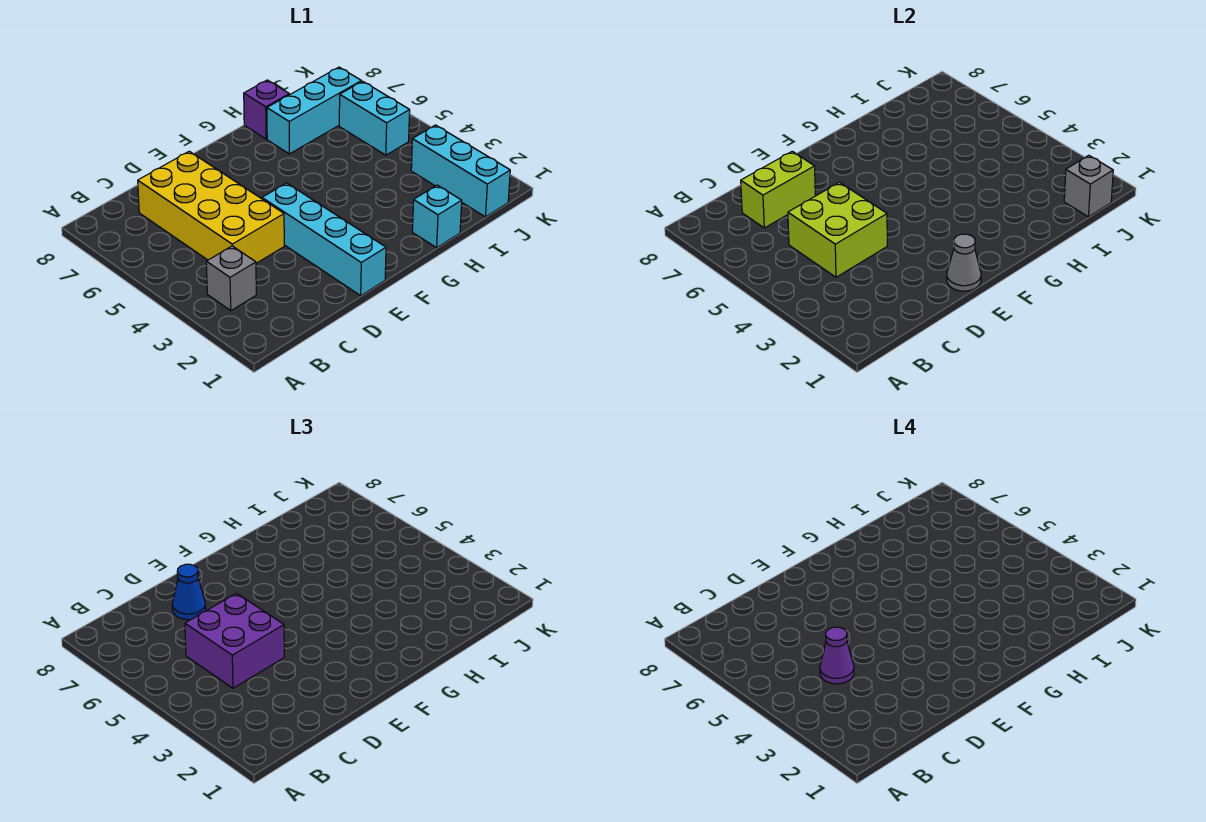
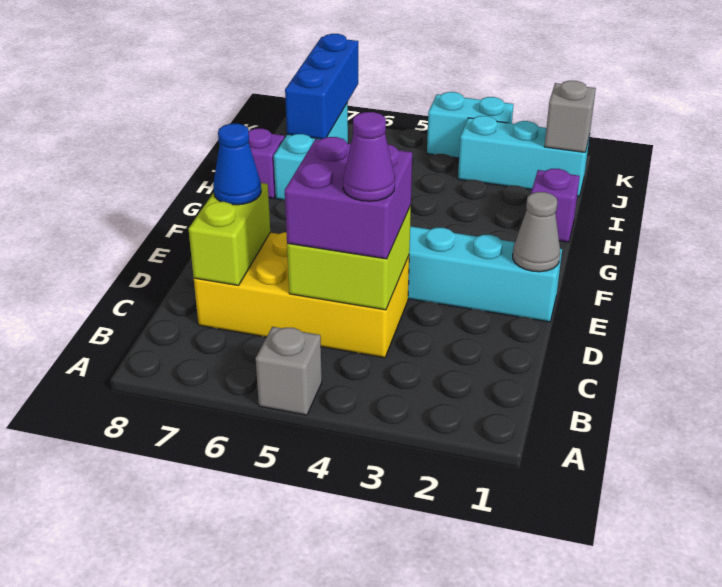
grey brick B3 level 1 -> grey brick A5 level 1
cyan brick H1 level 1 -> purple brick H1 level 1
none -> blue brick I7:K7 level 2
cyan brick J5:J6 level 1 -> cyan brick K3:K4 level 1

